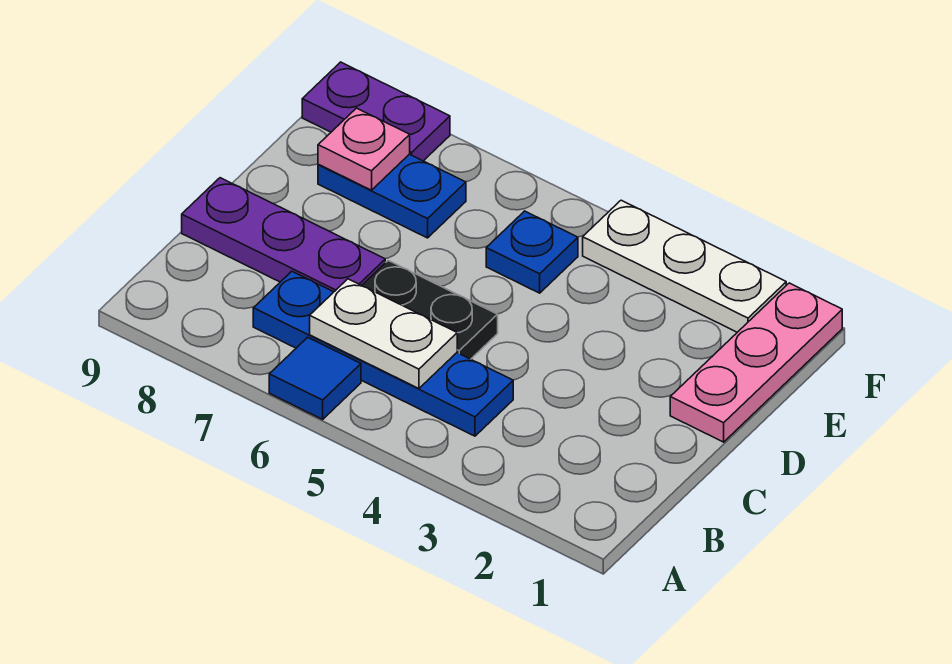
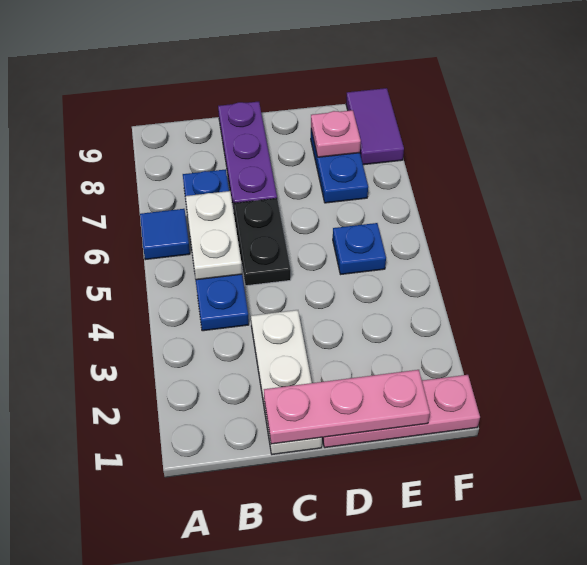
none -> pink plate C1:E1 level 2
white plate F2:F4 level 1 -> white plate C1:C3 level 1
purple plate F8:F9 level 1 -> purple tile F8:F9 level 1

